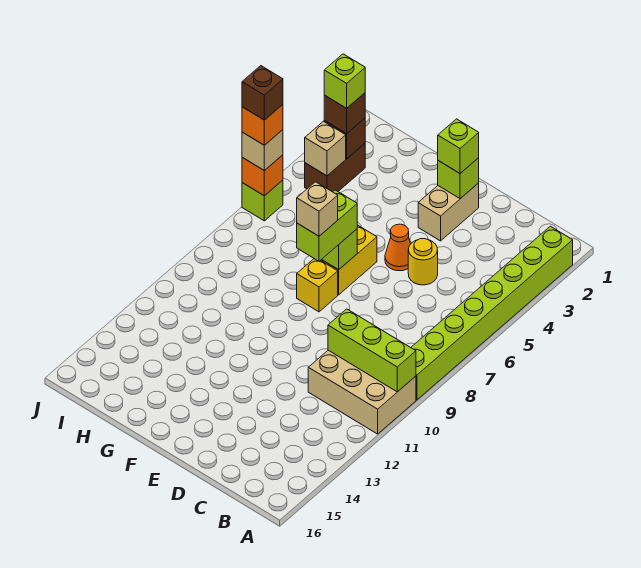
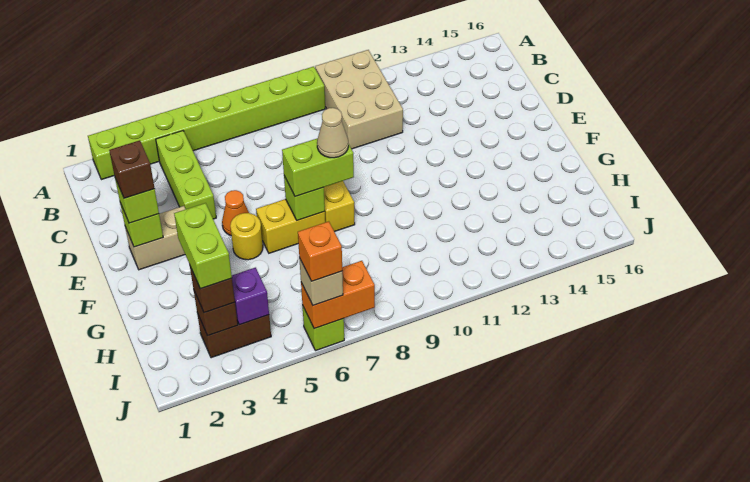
lime brick A10:C10 level 2 -> lime brick B4:D4 level 1
yellow round brick D5 level 1 -> yellow round brick F5 level 1
tan brick F8 level 4 -> tan cone F8 level 4
lime brick I3 level 4 -> lime brick H3:I3 level 4
tan brick I4 level 2 -> purple brick I4 level 2
orange brick J6 level 2 -> orange brick J6:J7 level 2
brown brick J6 level 5 -> brown brick E2 level 4

